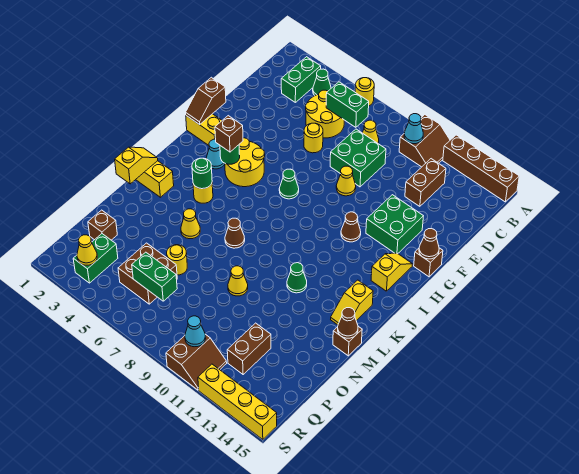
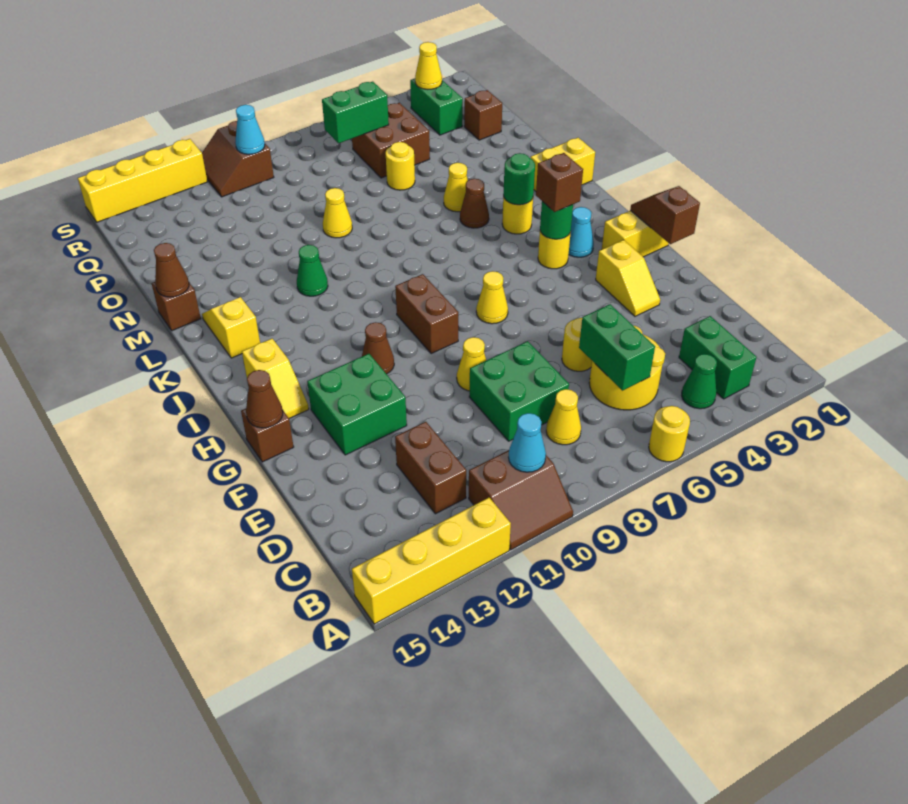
brown slope A10:B11 level 1 top 10 -> brown slope A10:B11 level 1 top B
brown brick A12:A15 level 1 -> yellow brick A12:A15 level 1
green brick C6:C7 level 2 -> green brick C6:D6 level 2
yellow round brick H4:I5 level 1 -> yellow round brick I4 level 1
green cone H7 level 1 -> yellow cone H7 level 1
yellow slope L1:M1 level 2 top M -> yellow slope F3:G3 level 1 top G
brown cone L7 level 1 -> brown cone L5 level 1
brown brick P12:Q12 level 1 -> brown brick H9:I9 level 1

